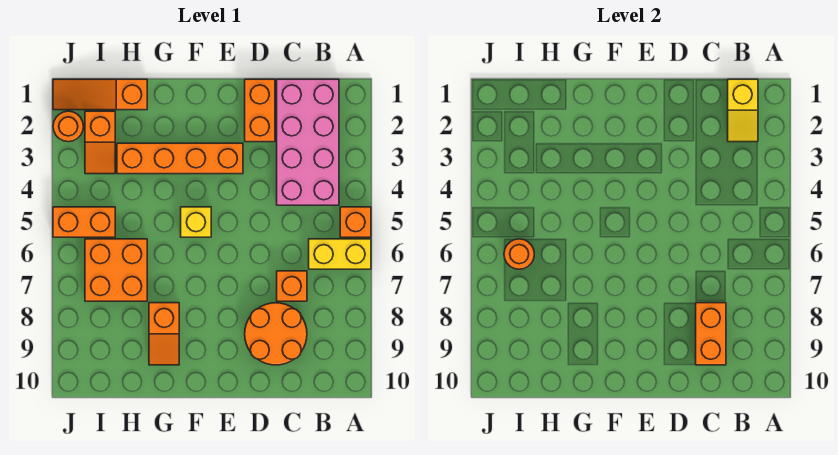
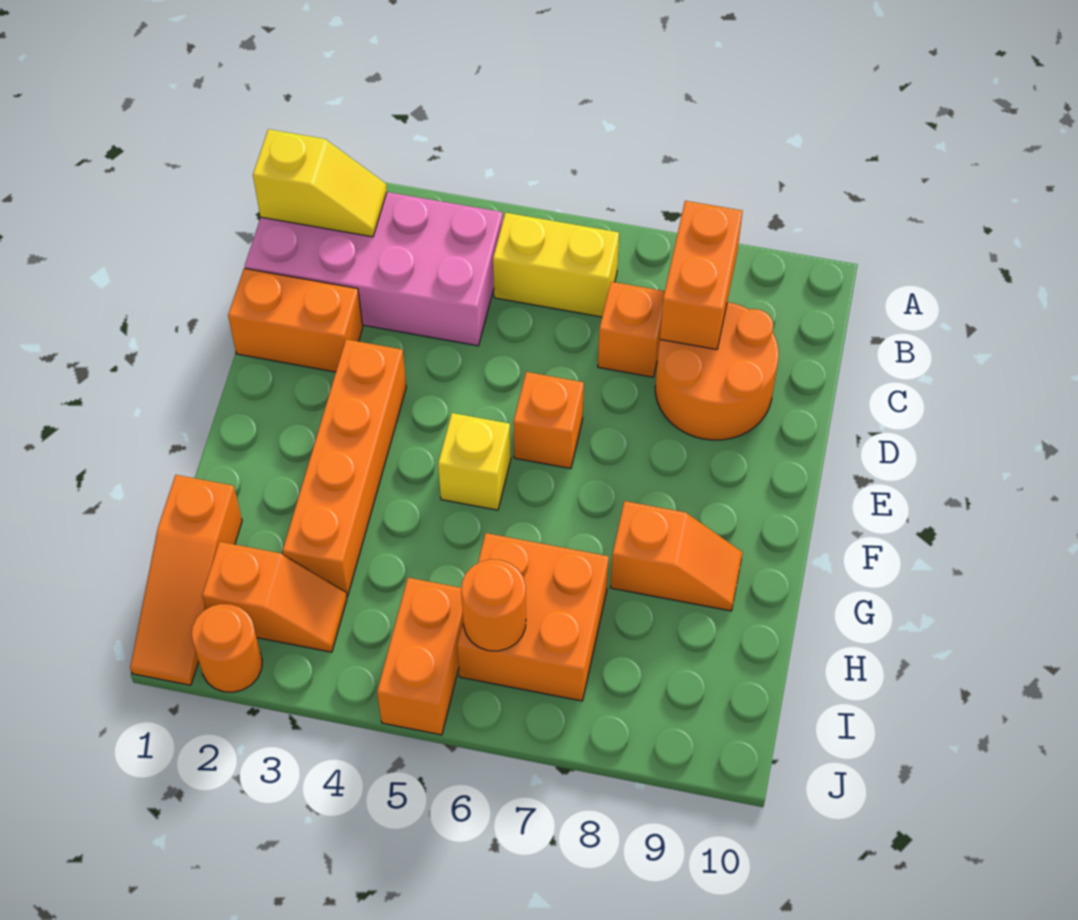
orange brick A5 level 1 -> orange brick E6 level 1
yellow brick A6:B6 level 1 -> yellow brick B5:B6 level 1
orange brick C8:C9 level 2 -> orange brick B8:C8 level 2

